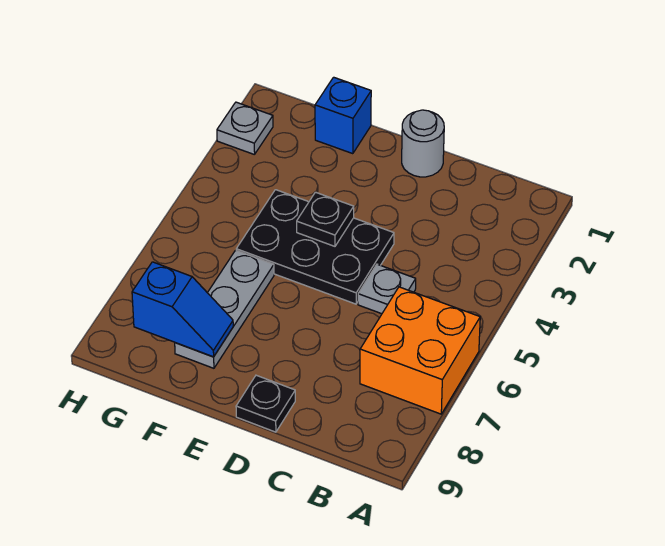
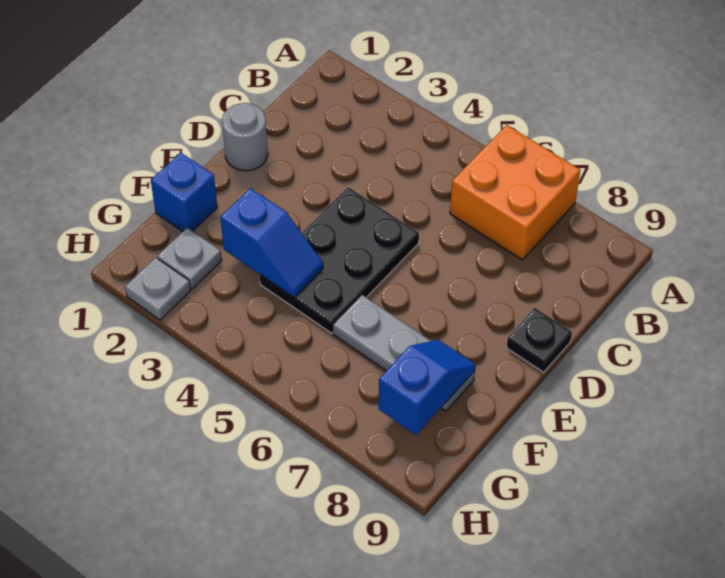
grey plate C5 level 1 -> grey plate G2 level 1
black plate E4 level 2 -> none
none -> blue slope F3:F4 level 2 top 3

